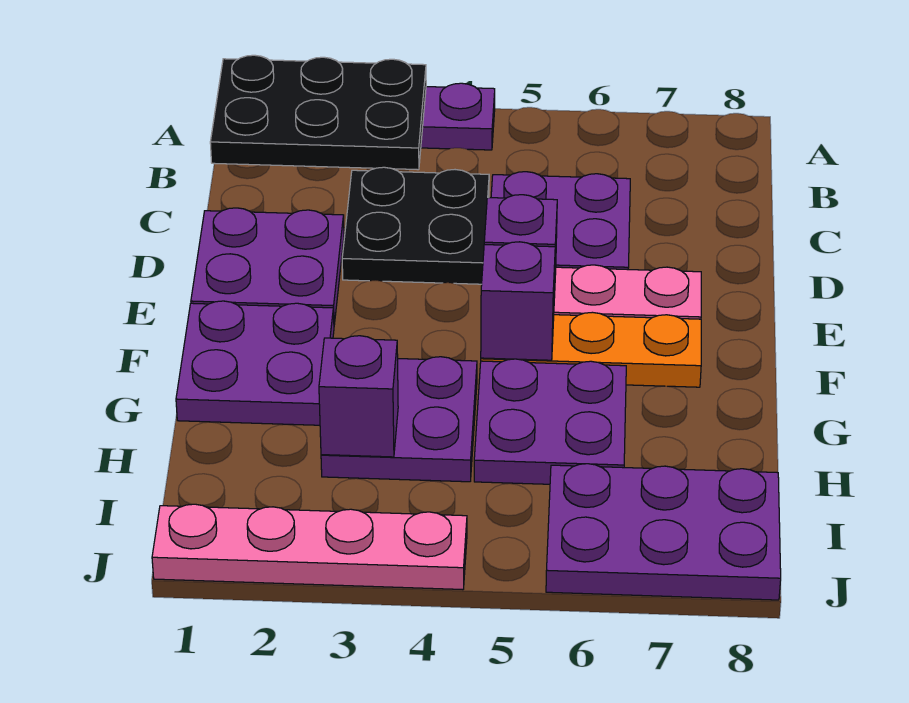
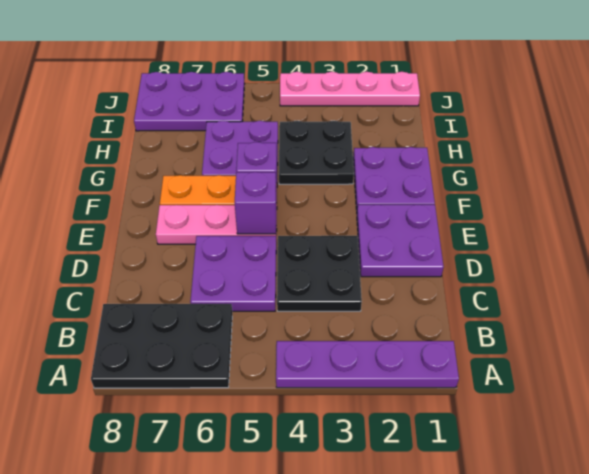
black plate A1:B3 level 2 -> black plate A6:B8 level 1
purple plate G3:H4 level 1 -> black plate G3:H4 level 1
purple brick H3 level 2 -> none

